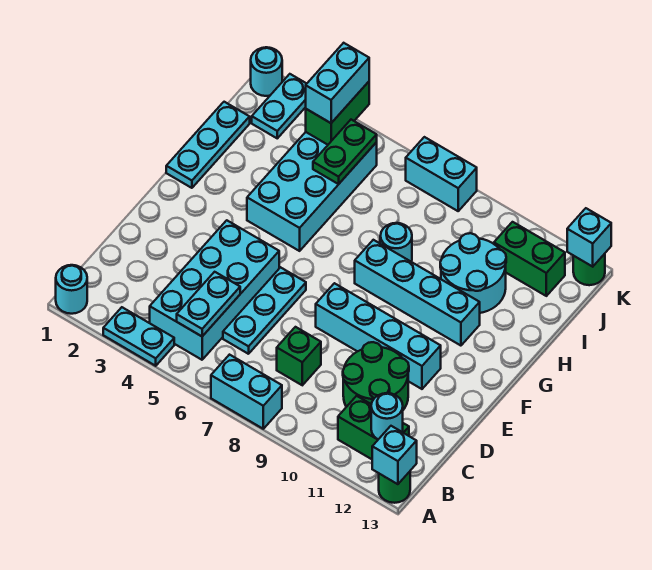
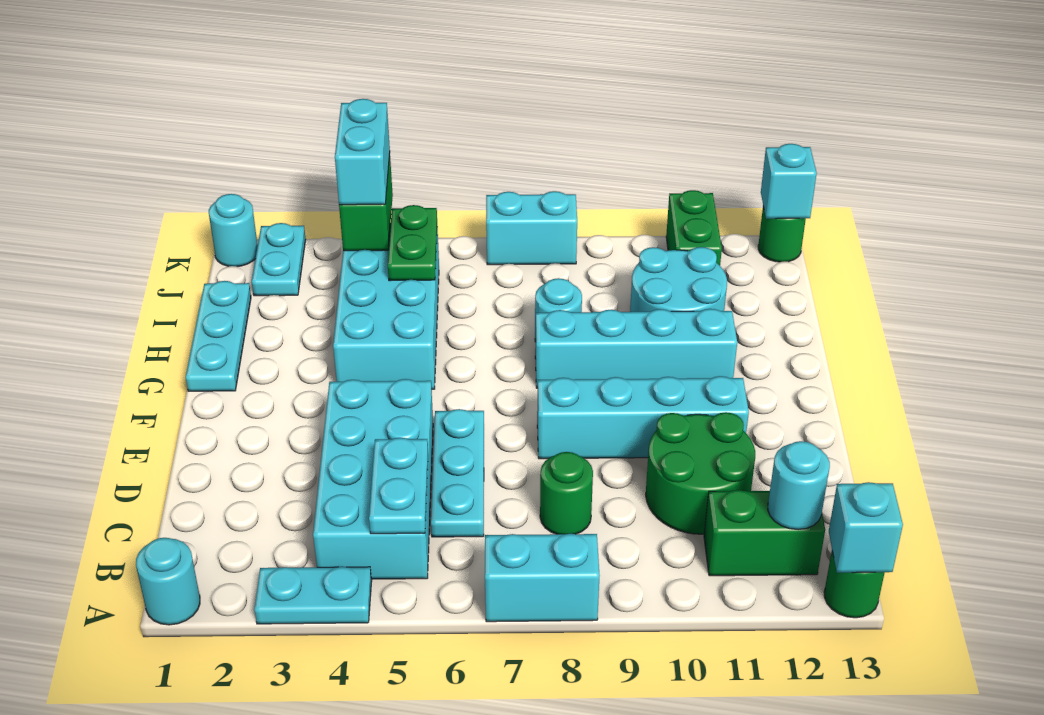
green brick C8 level 1 -> green round brick C8 level 1
green brick J11:J12 level 1 -> green brick J11:K11 level 1

